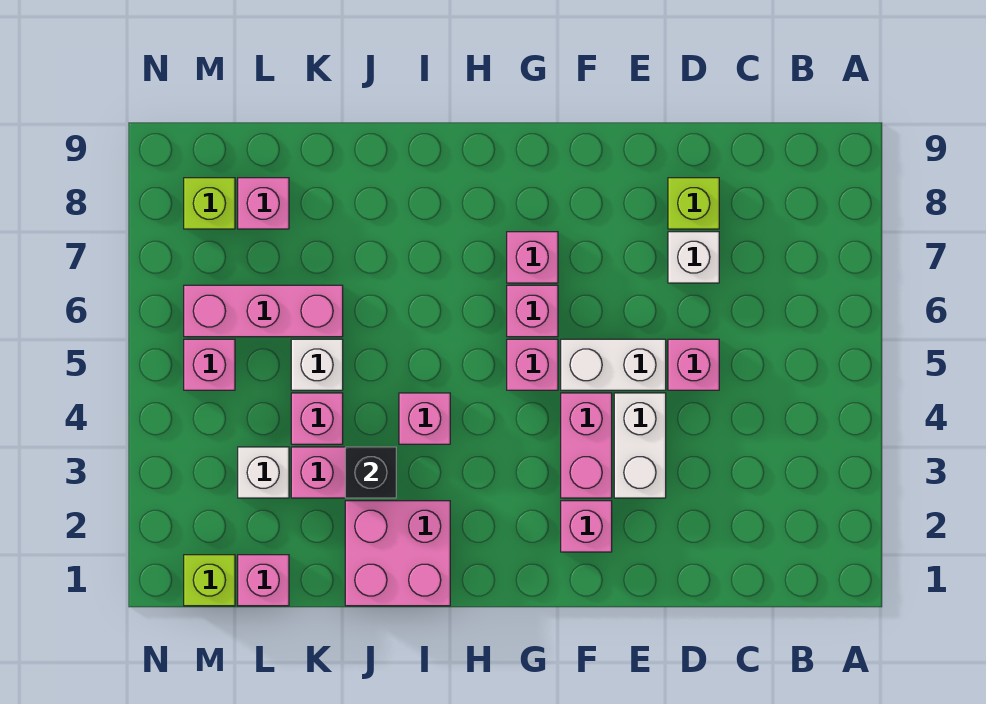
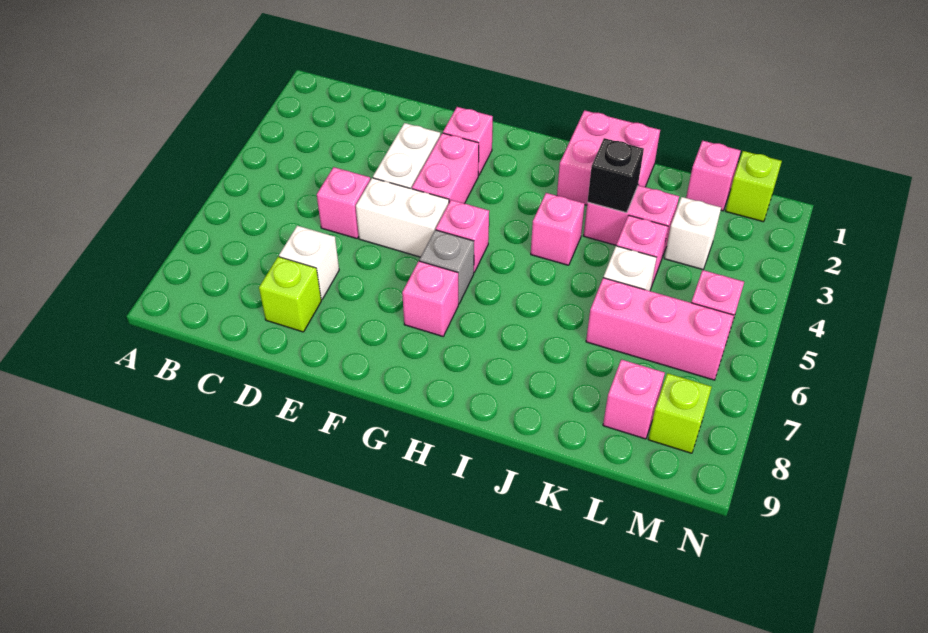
pink brick G6 level 1 -> grey brick G6 level 1

